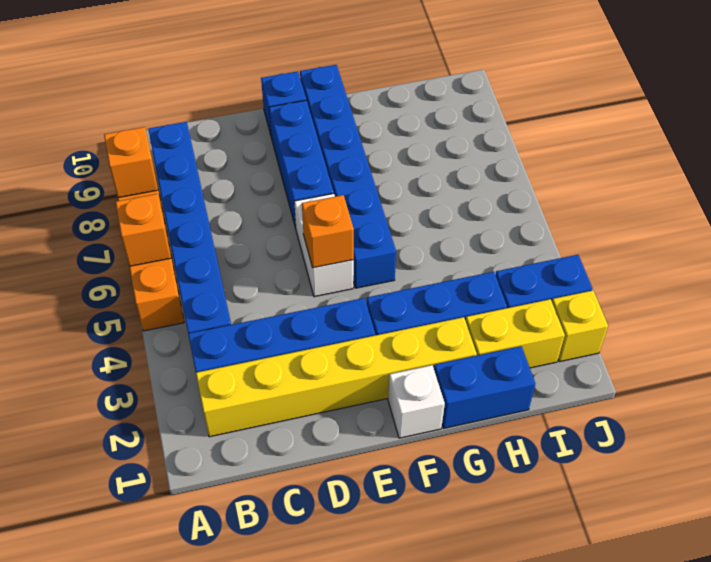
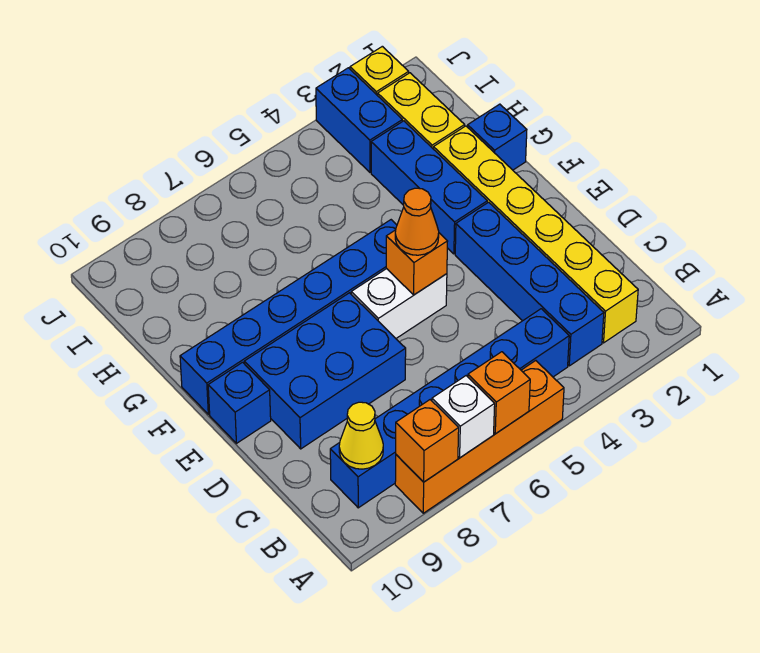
none -> yellow cone B9 level 2
none -> orange cone E5 level 3
blue brick E7:E9 level 1 -> blue brick D7:E9 level 1
white brick F1 level 1 -> white brick A7 level 2
blue brick G1:H1 level 1 -> blue brick G1 level 1

